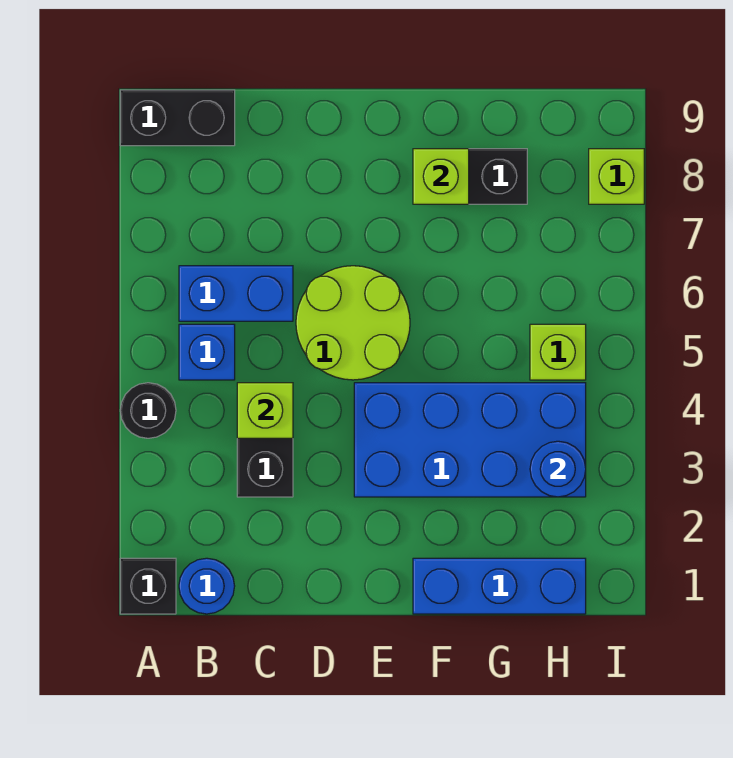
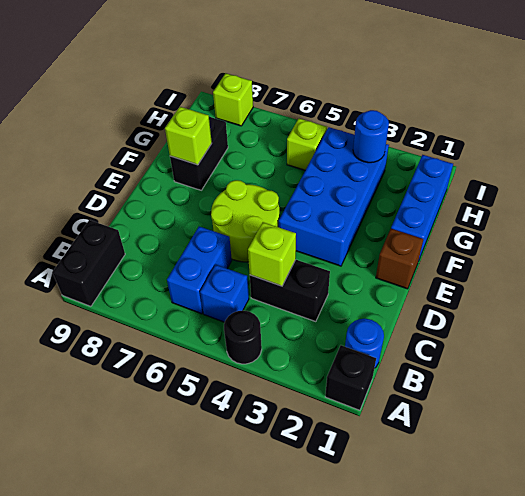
none -> brown brick E1 level 1

